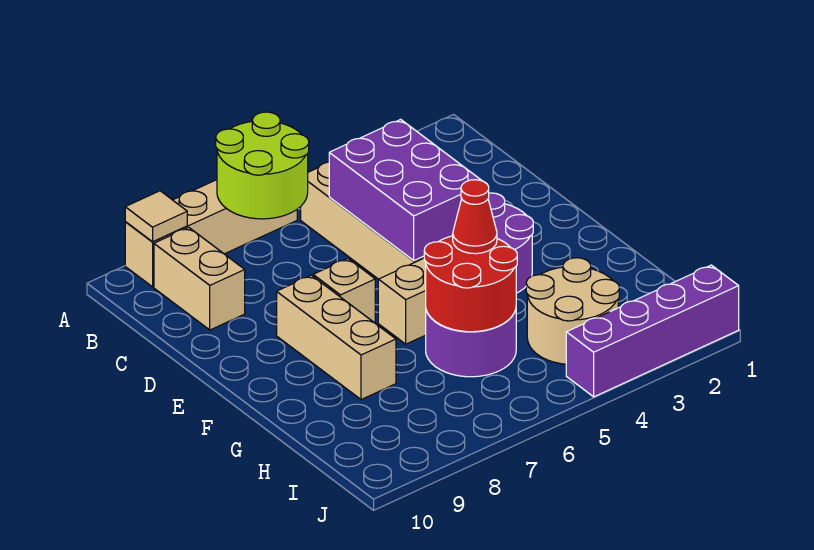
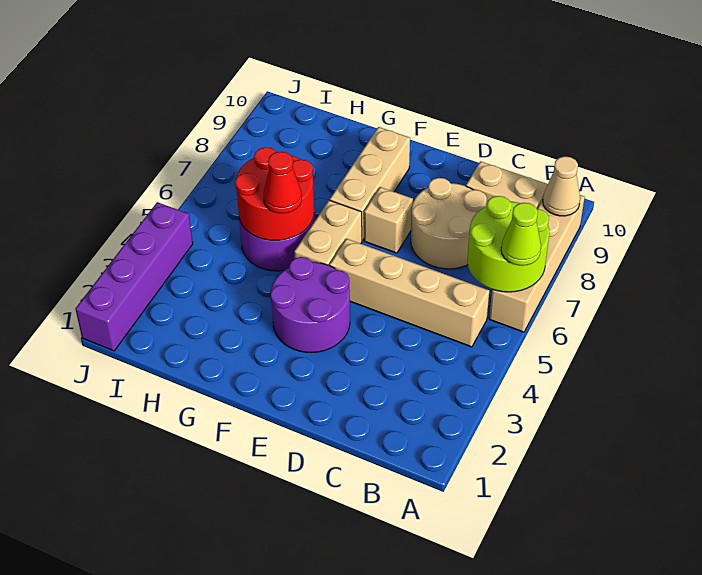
none -> lime cone A6 level 3
tan tile A9 level 2 -> tan cone A9 level 2
purple brick C4:E5 level 2 -> none
tan brick E8:G8 level 1 -> tan brick F7:F9 level 1
tan round brick H3:I4 level 1 -> tan round brick C7:D8 level 1

